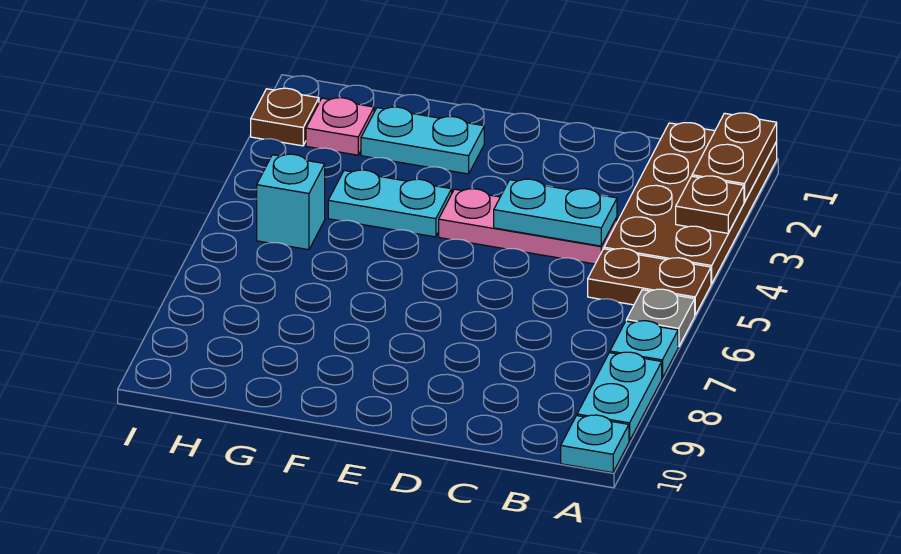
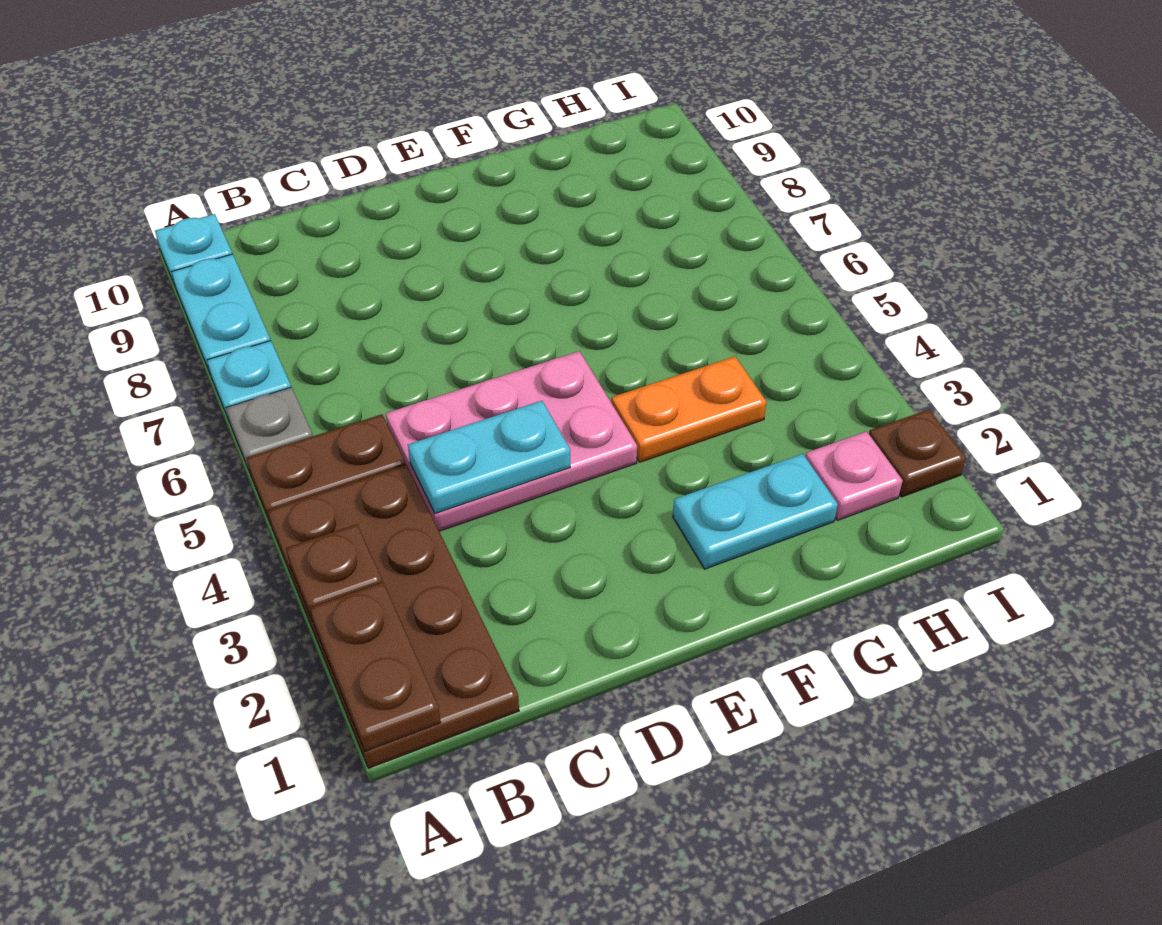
pink plate C4:E4 level 1 -> pink plate C4:E5 level 1
cyan plate F4:G4 level 1 -> orange plate F4:G4 level 1
cyan brick H5 level 1 -> none

